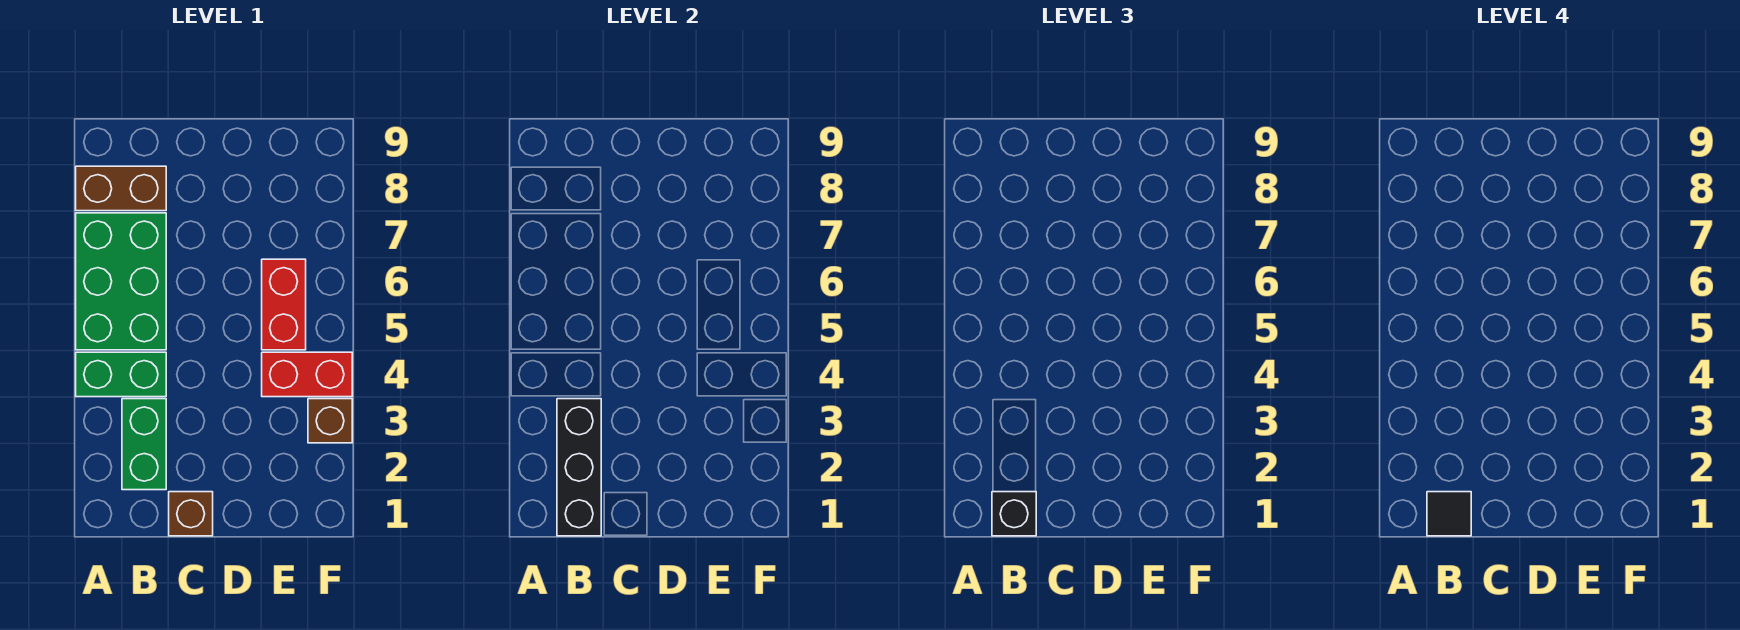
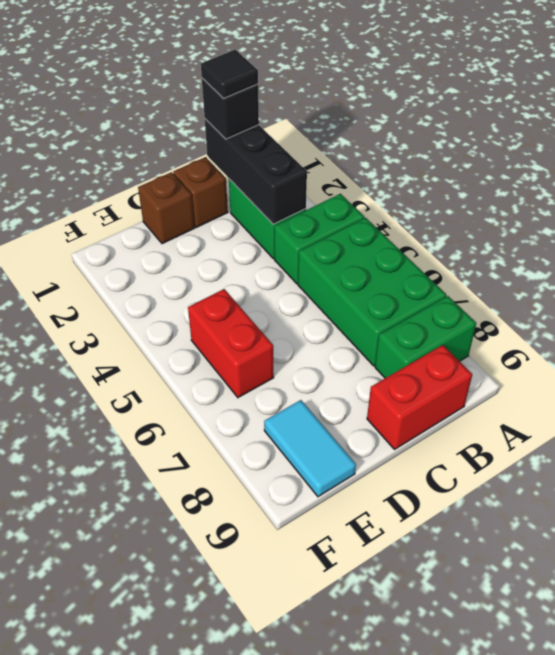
brown brick A8:B8 level 1 -> green brick A8:B8 level 1
red brick E4:F4 level 1 -> red brick B9:C9 level 1
none -> cyan tile E8:E9 level 1
brown brick F3 level 1 -> brown brick D1 level 1

